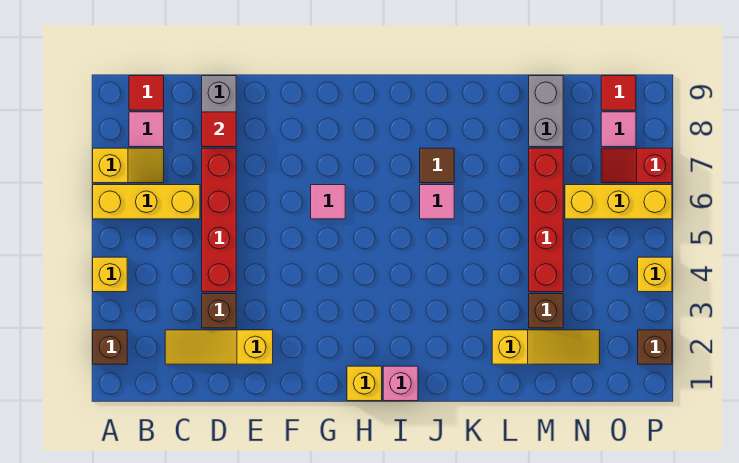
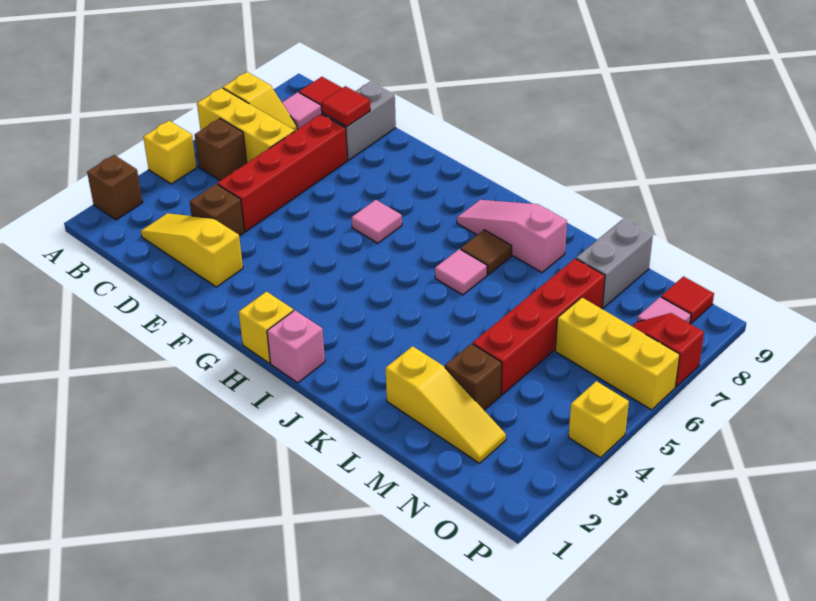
none -> pink slope I8:K8 level 1 top K
brown brick P2 level 1 -> brown brick B5 level 1

